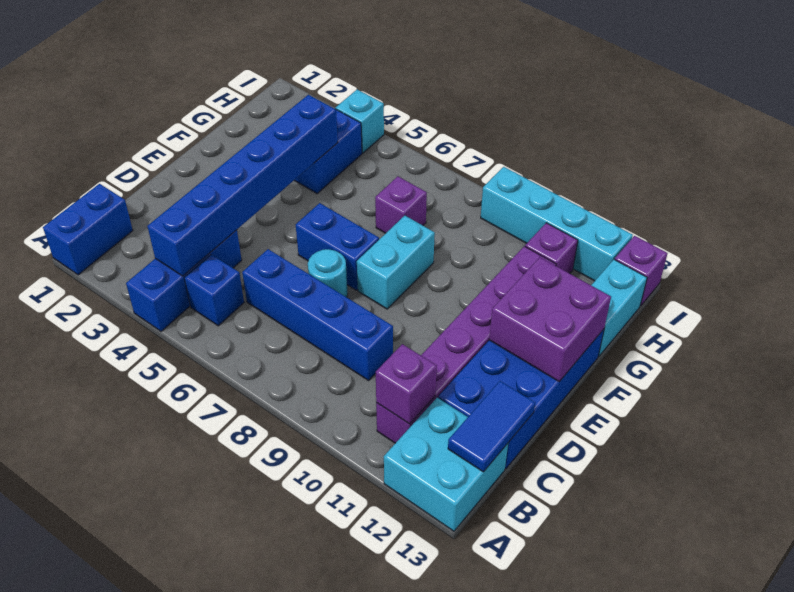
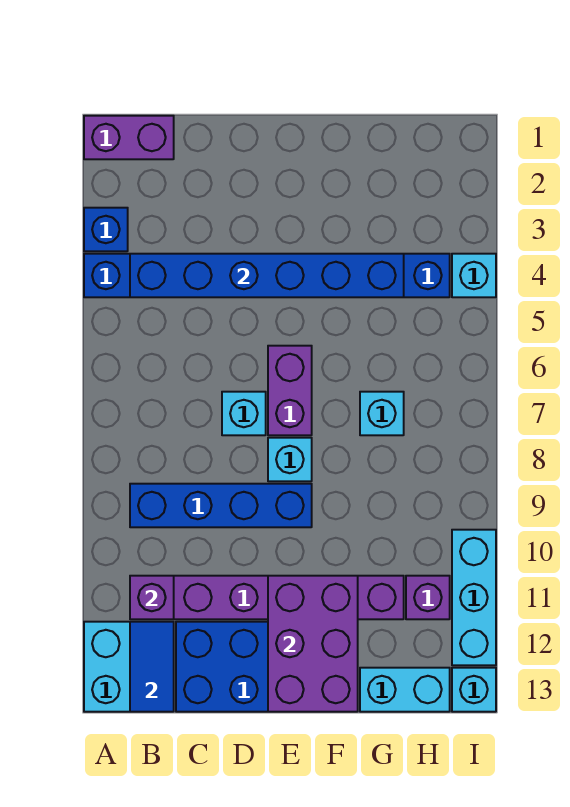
blue brick A1:B1 level 1 -> purple brick A1:B1 level 1
blue brick B5 level 1 -> blue brick A3 level 1
blue tile B13:C13 level 2 -> blue tile B12:B13 level 2
blue brick C6:C9 level 1 -> blue brick B9:E9 level 1
cyan round brick D7 level 1 -> cyan brick D7 level 1
blue brick E6:E7 level 1 -> purple brick E6:E7 level 1
cyan brick E8:F8 level 1 -> cyan brick E8 level 1
purple brick E12:F13 level 2 -> purple brick E11:F13 level 2
purple brick G7 level 1 -> cyan brick G7 level 1
cyan brick I9:I12 level 1 -> cyan brick I10:I12 level 1
purple brick I13 level 1 -> cyan brick I13 level 1

